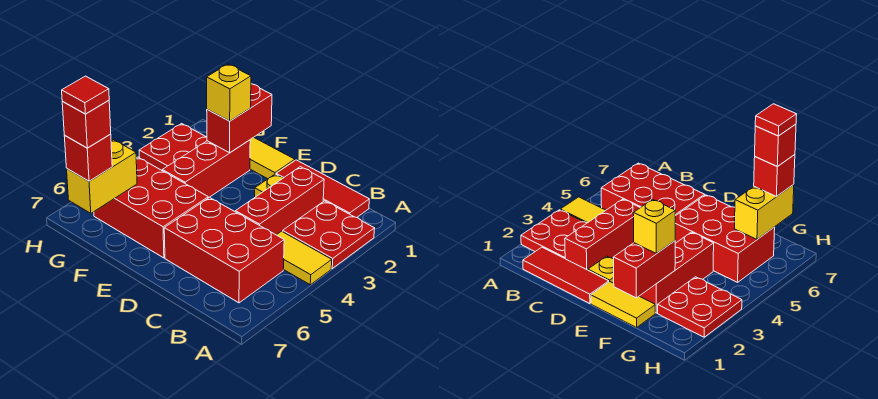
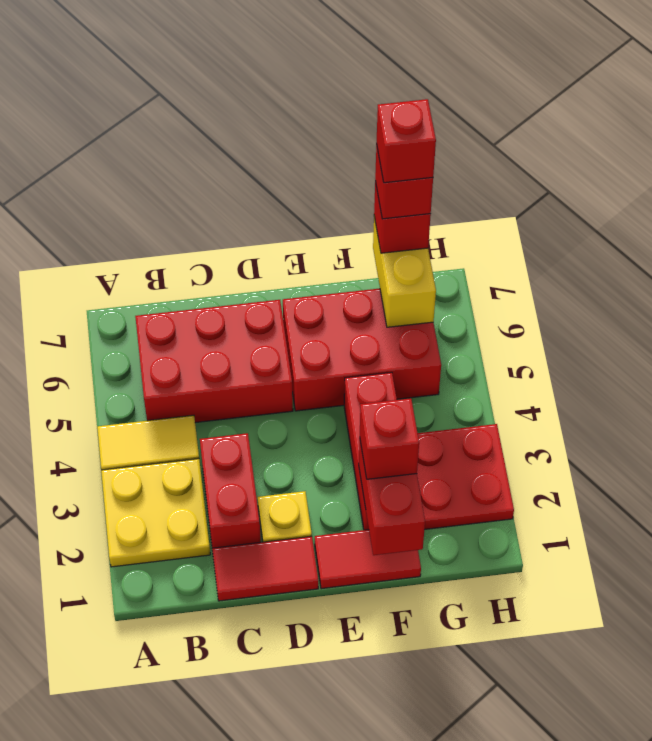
red plate A2:B3 level 1 -> yellow plate A2:B3 level 1
red tile B1:D1 level 1 -> red tile C1:D1 level 1
red brick C2:C4 level 1 -> red brick C2:C3 level 1
yellow tile E1:F1 level 1 -> red tile E1:F1 level 1
yellow brick F2 level 3 -> red brick F2 level 3
red tile G7 level 5 -> red brick G7 level 5

